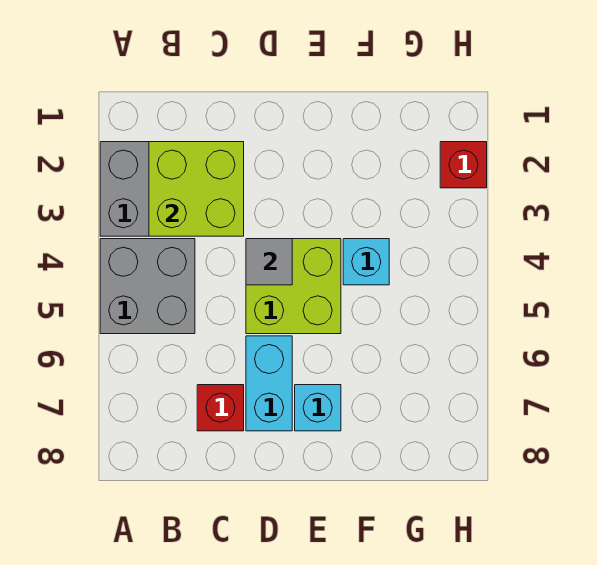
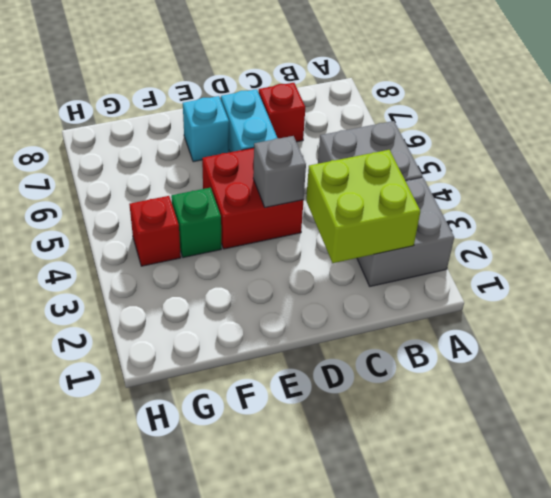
lime brick D4:E5 level 1 -> red brick D4:E5 level 1
grey tile D4 level 2 -> grey brick D4 level 2
cyan brick F4 level 1 -> green brick F4 level 1
red brick H2 level 1 -> red brick G4 level 1

